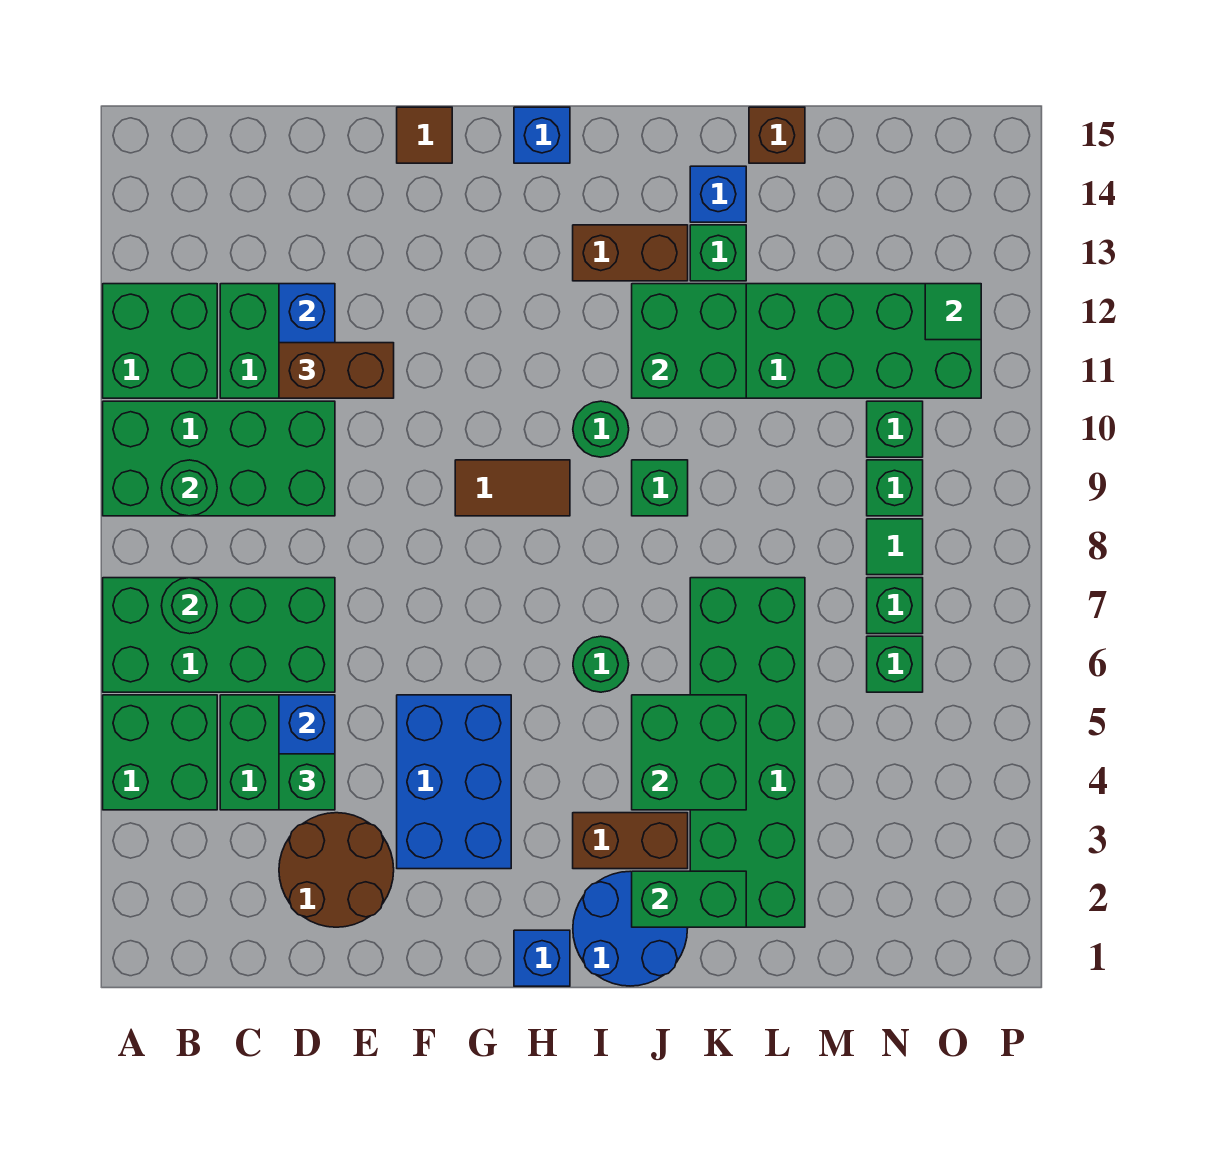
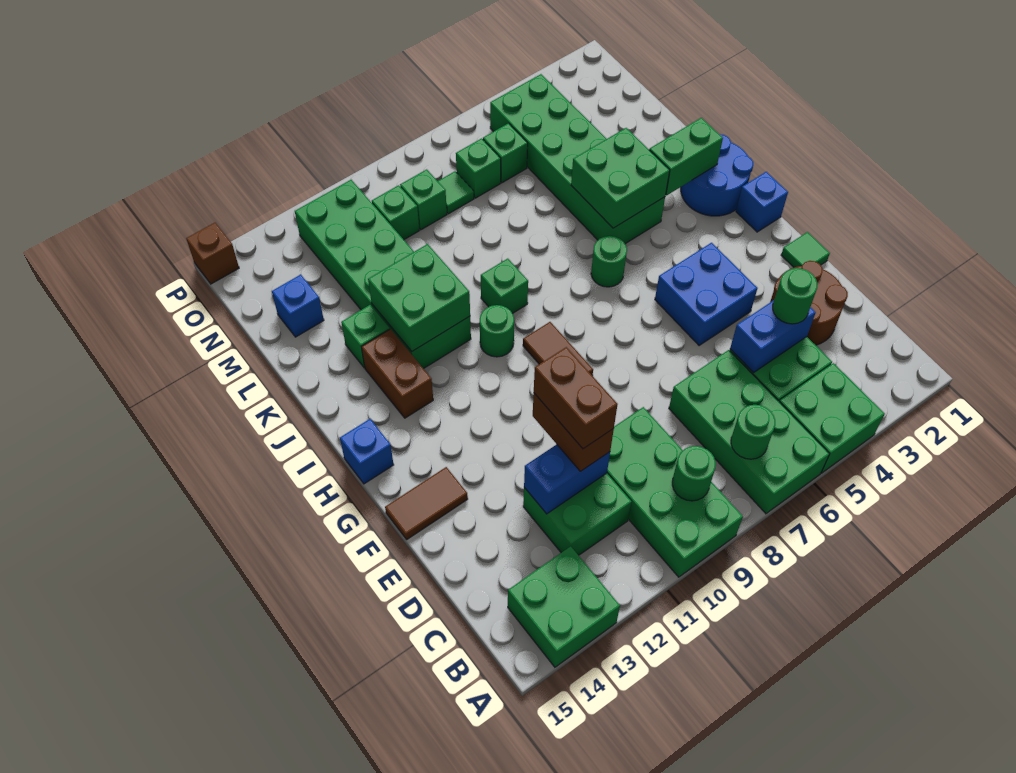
green brick A11:B12 level 1 -> green brick A13:B14 level 1
green brick D4 level 3 -> green round brick D4 level 3
blue brick F3:G5 level 1 -> blue brick F4:G5 level 1
brown tile F15 level 1 -> brown tile F14:F15 level 1
brown brick I3:J3 level 1 -> brown brick D11:E11 level 4
green brick J2:K2 level 2 -> green brick J2:J3 level 2
green brick K2:L7 level 1 -> green brick J4:O5 level 1
blue brick K14 level 1 -> blue brick M14 level 1
brown brick L15 level 1 -> brown brick P15 level 1
green tile O12 level 2 -> green tile F1 level 1

